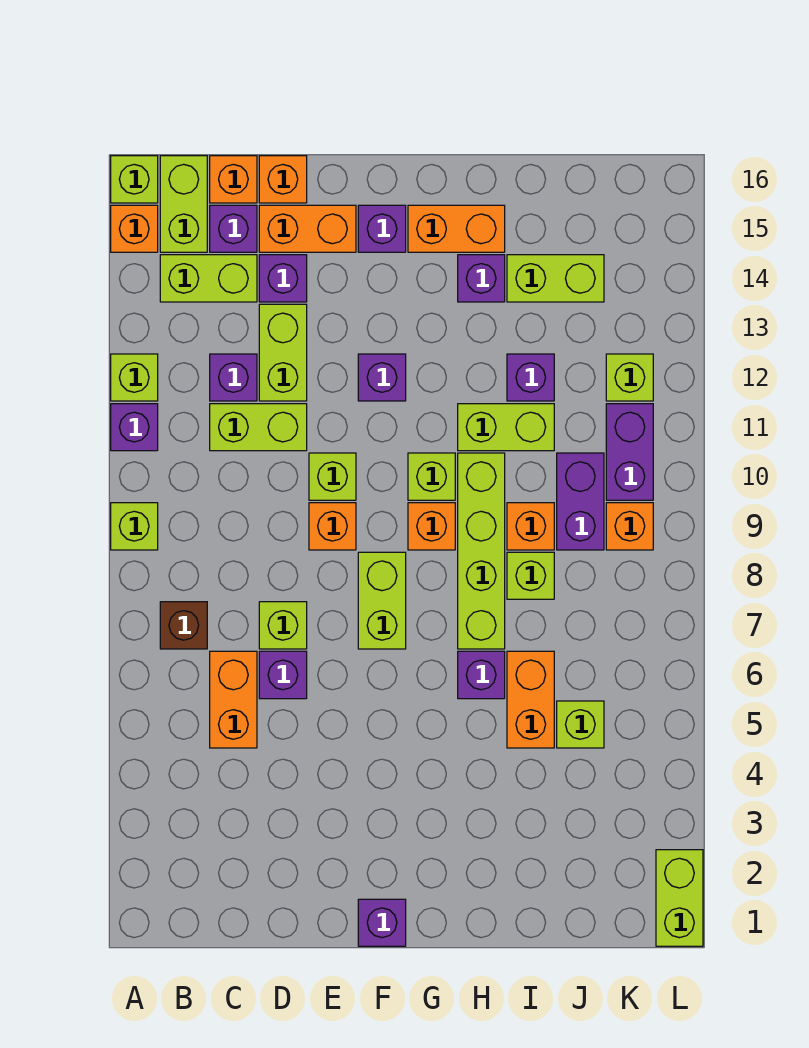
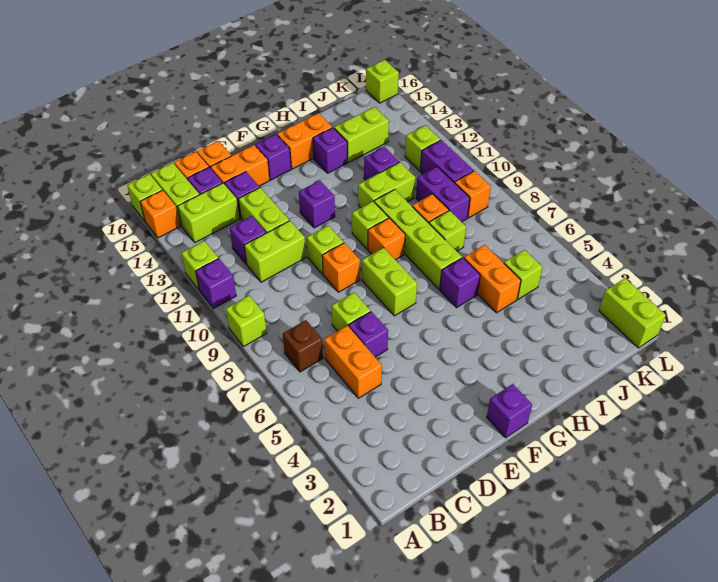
none -> lime brick L16 level 1

